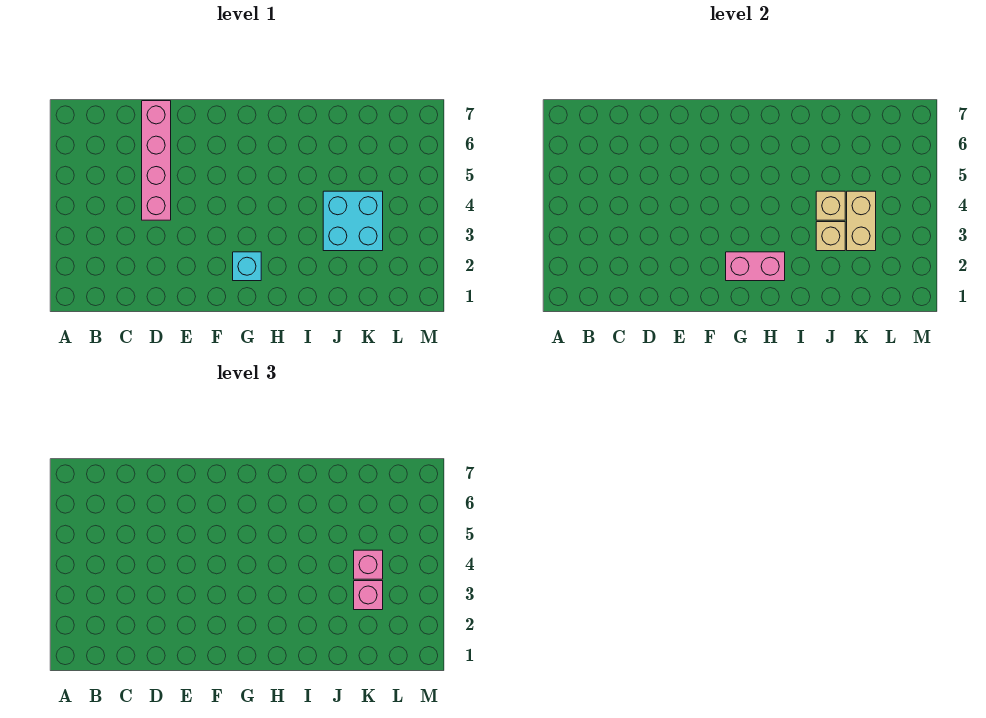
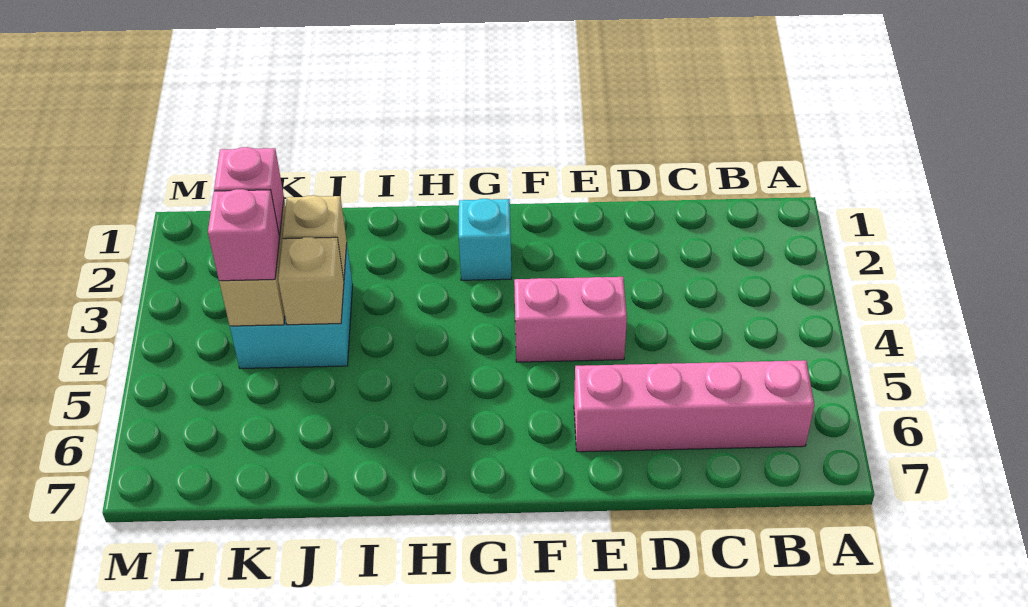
pink brick D4:D7 level 1 -> pink brick B6:E6 level 1
pink brick G2:H2 level 2 -> pink brick E4:F4 level 1

